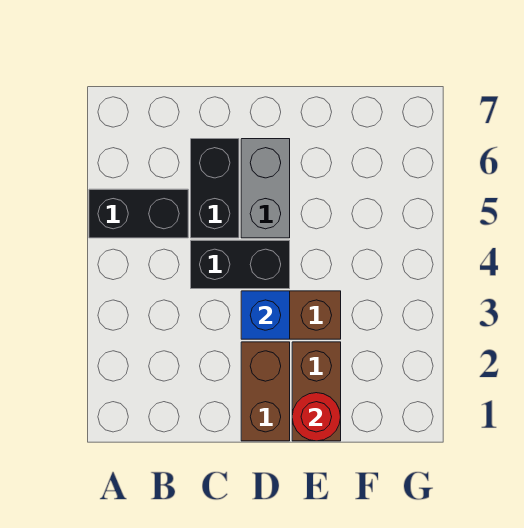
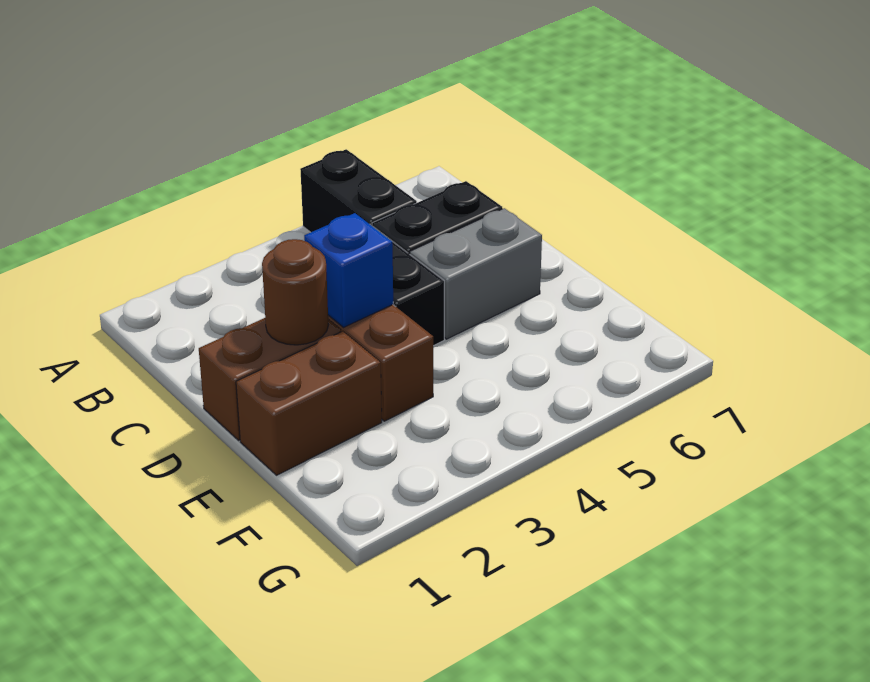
none -> brown round brick D2 level 2
red round brick E1 level 2 -> none

